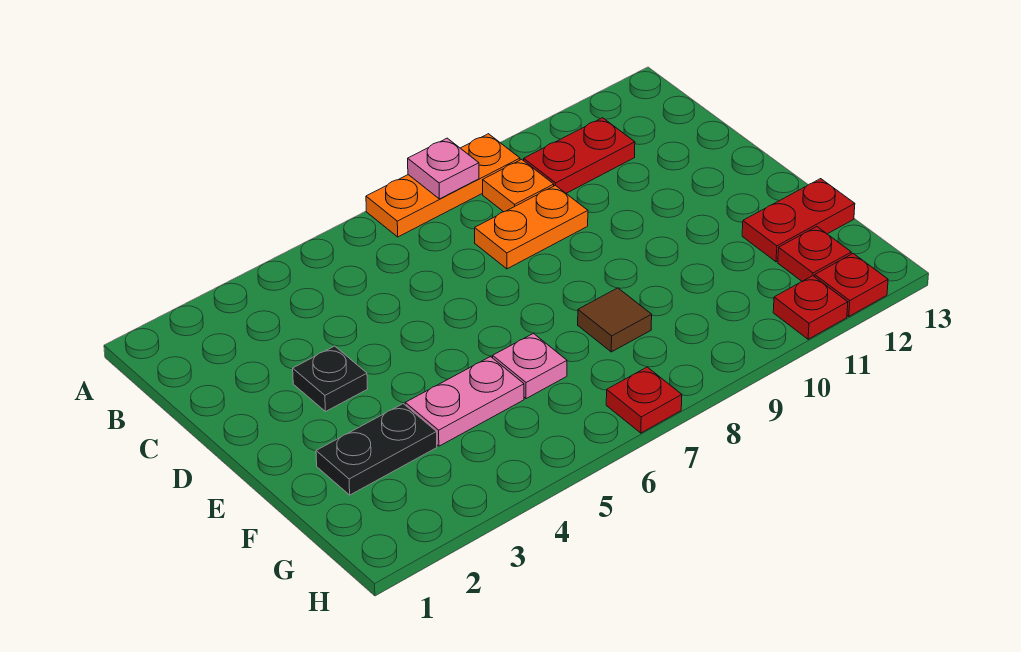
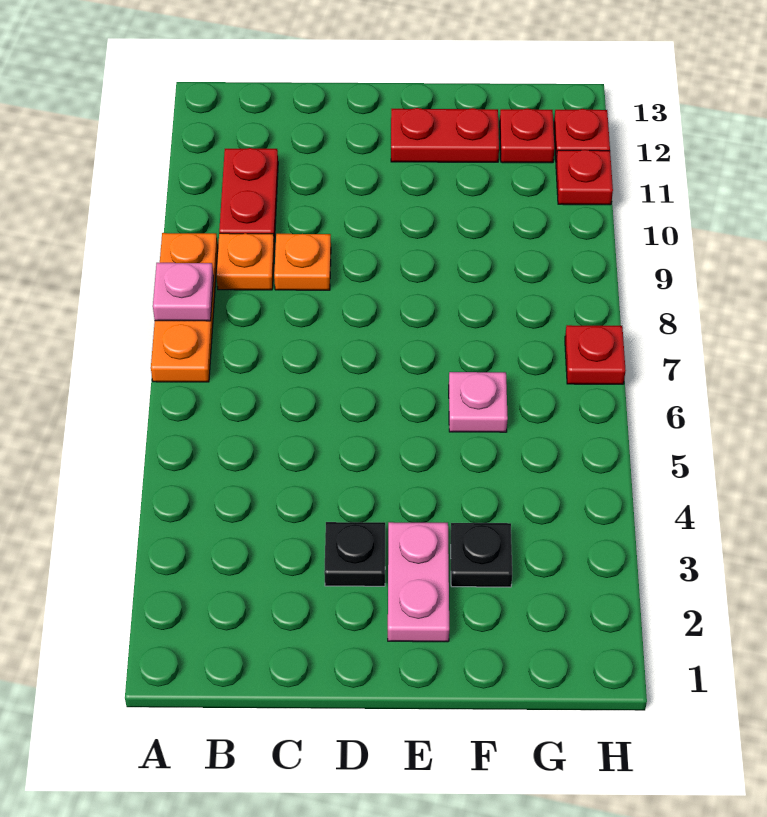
orange plate C8:C9 level 1 -> orange plate C9 level 1
black plate F2:F3 level 1 -> black plate F3 level 1
pink plate F4:F5 level 1 -> pink plate E2:E3 level 1
brown tile F8 level 1 -> none
red plate F12:F13 level 1 -> red plate E12:F12 level 1

